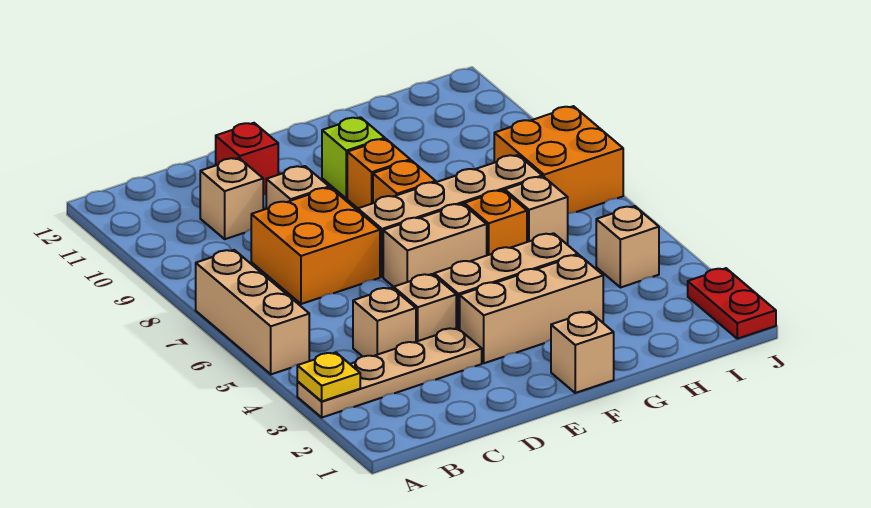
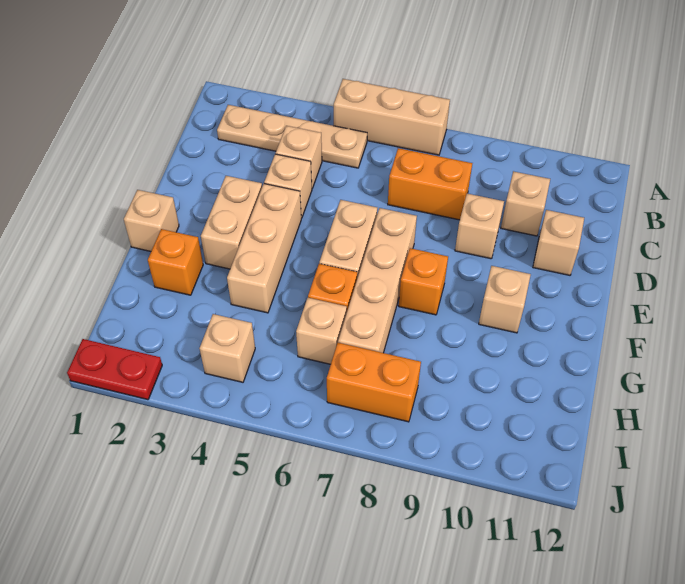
tan plate A3:D3 level 1 -> tan plate B2:B5 level 1
yellow plate A3 level 2 -> none
orange brick C7:D8 level 1 -> orange brick C7:C8 level 1
red brick D11 level 1 -> tan brick D11 level 1
tan brick E3:G3 level 1 -> tan brick E3:F3 level 1
orange brick F9 level 1 -> orange brick G2 level 1
lime brick F10 level 1 -> tan brick F10 level 1
orange brick I7:J8 level 1 -> orange brick I7:I8 level 1

